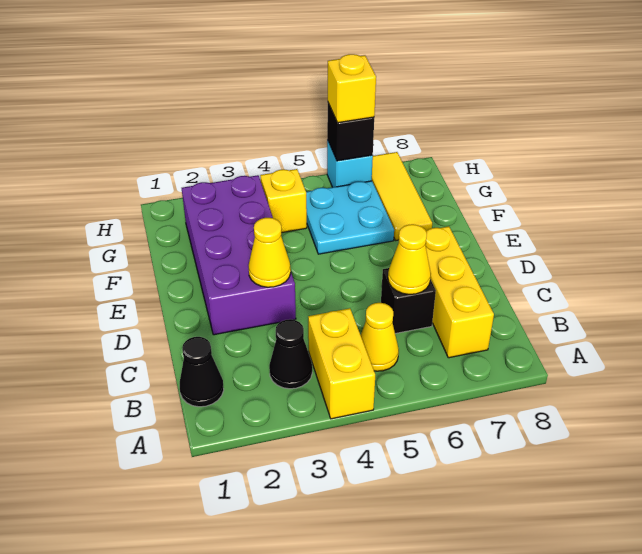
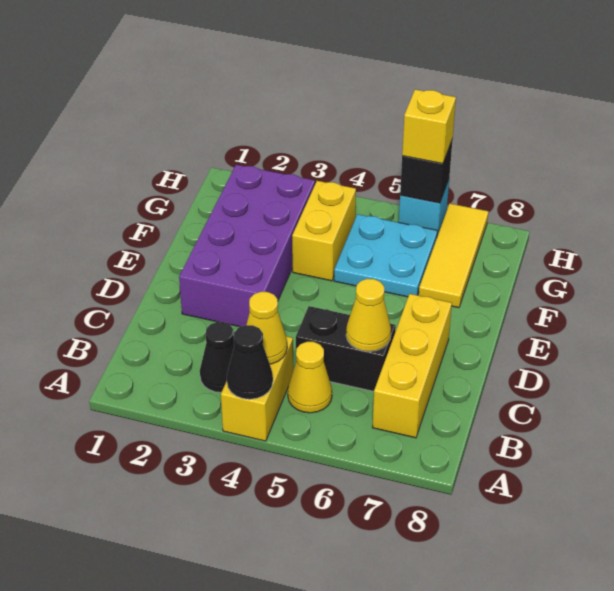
black cone B1 level 1 -> black cone A4 level 2
black brick C6 level 1 -> black brick C5:C6 level 1
yellow cone D3 level 2 -> yellow cone B4 level 2
yellow brick G4 level 1 -> yellow brick F4:G4 level 1

